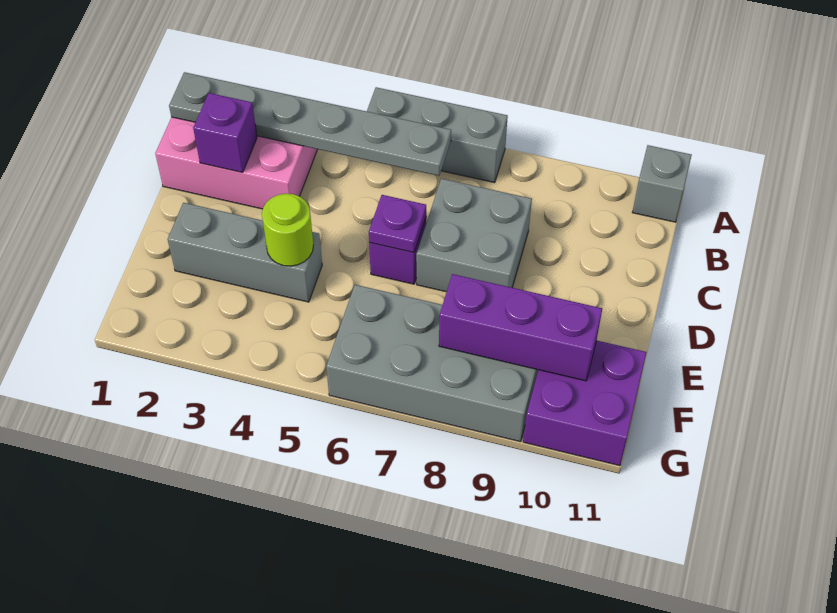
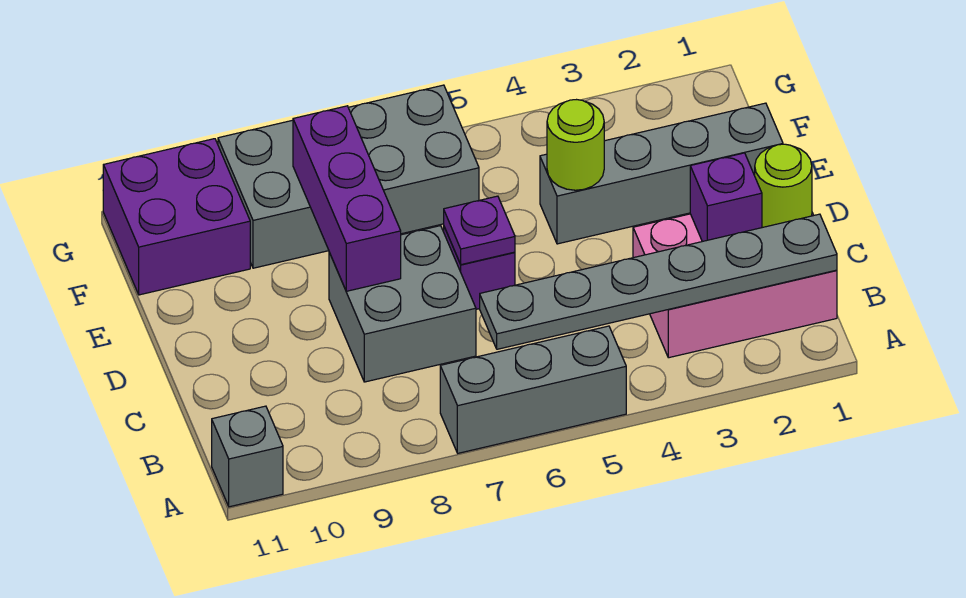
none -> lime round brick C1 level 2
grey brick E2:E4 level 1 -> grey brick E1:E4 level 1
purple brick F8:F10 level 2 -> purple brick D8:F8 level 2

